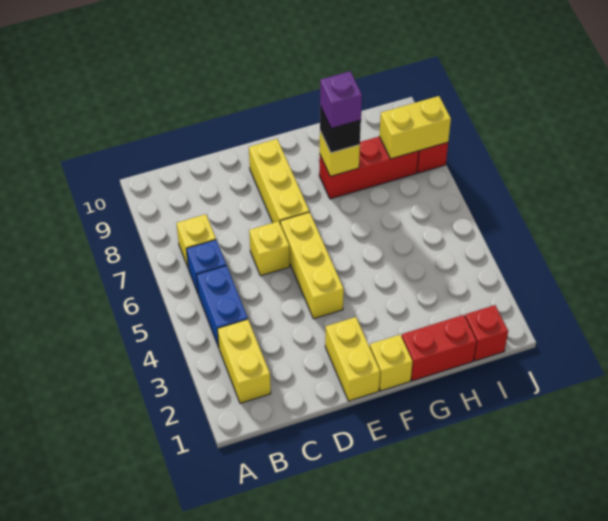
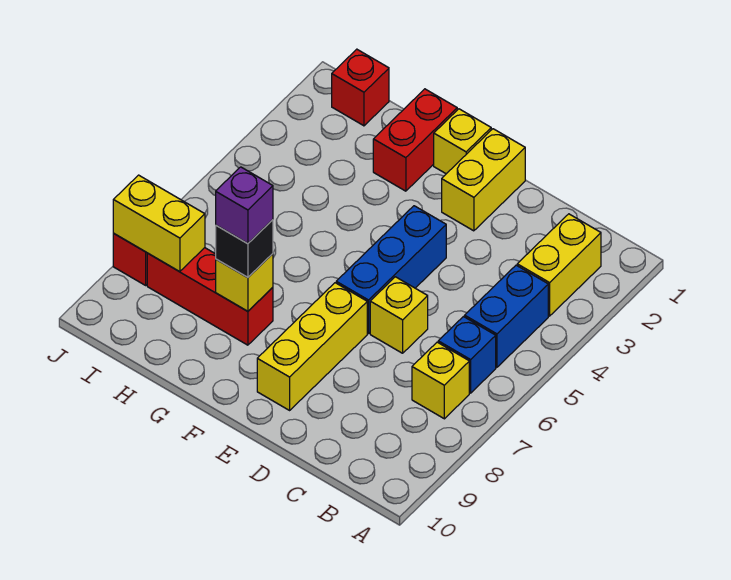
yellow brick E4:E6 level 1 -> blue brick E4:E6 level 1
red brick G1:H1 level 1 -> red brick G1:G2 level 1

